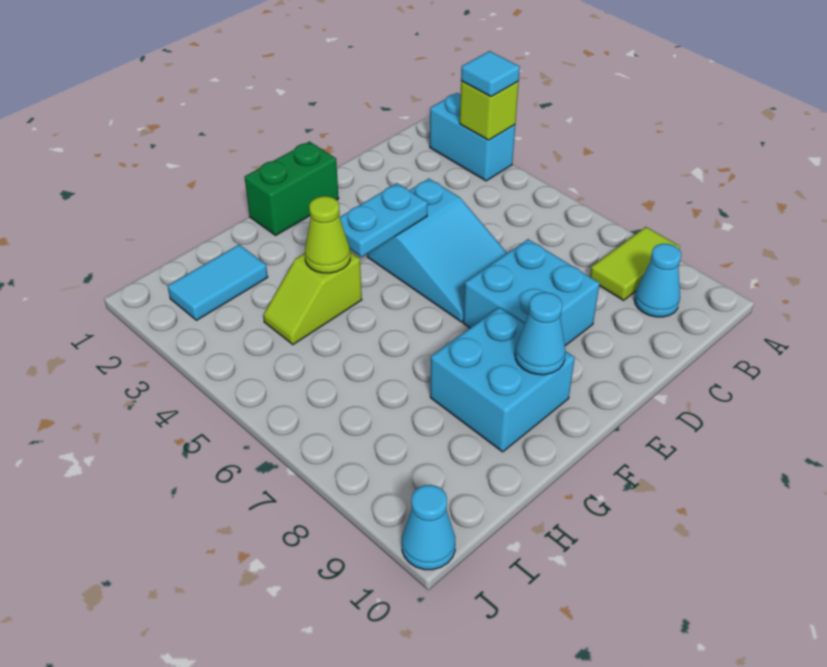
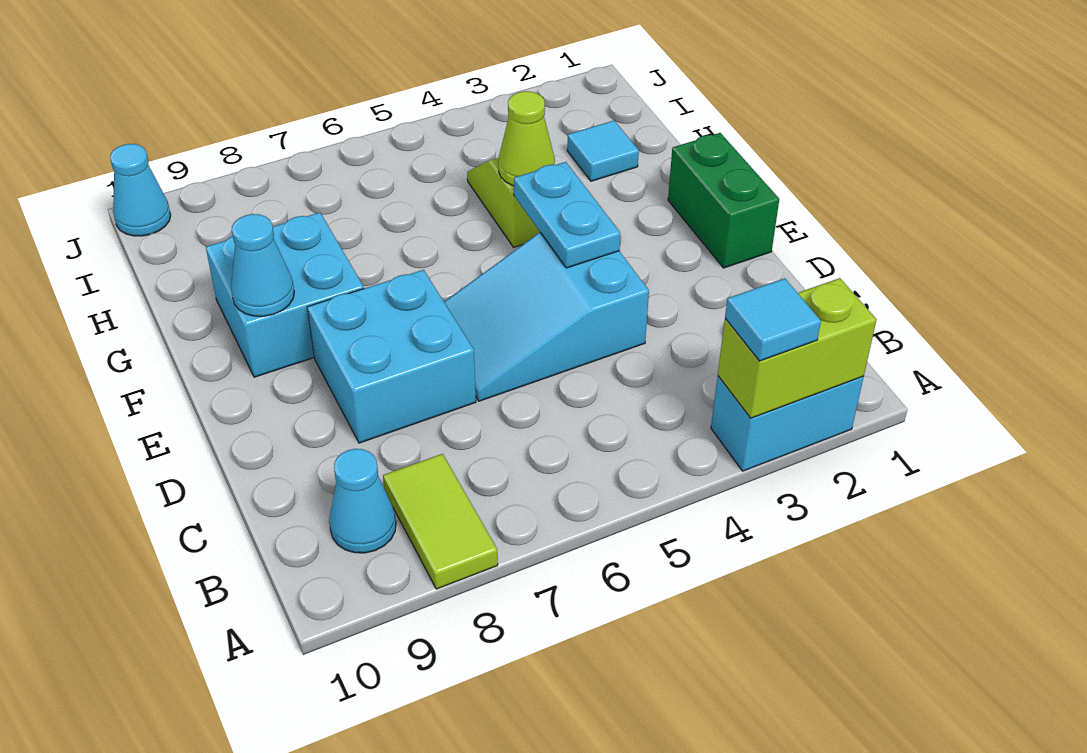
lime brick A3 level 2 -> lime brick A2:A3 level 2
cyan tile H2:I2 level 1 -> cyan tile H2 level 1

